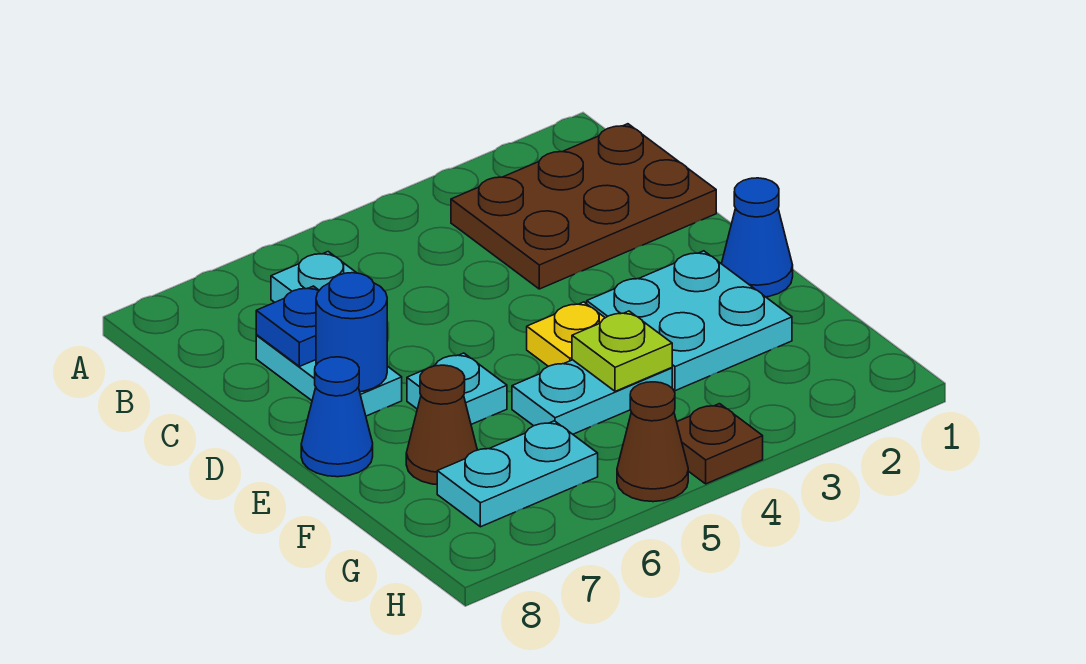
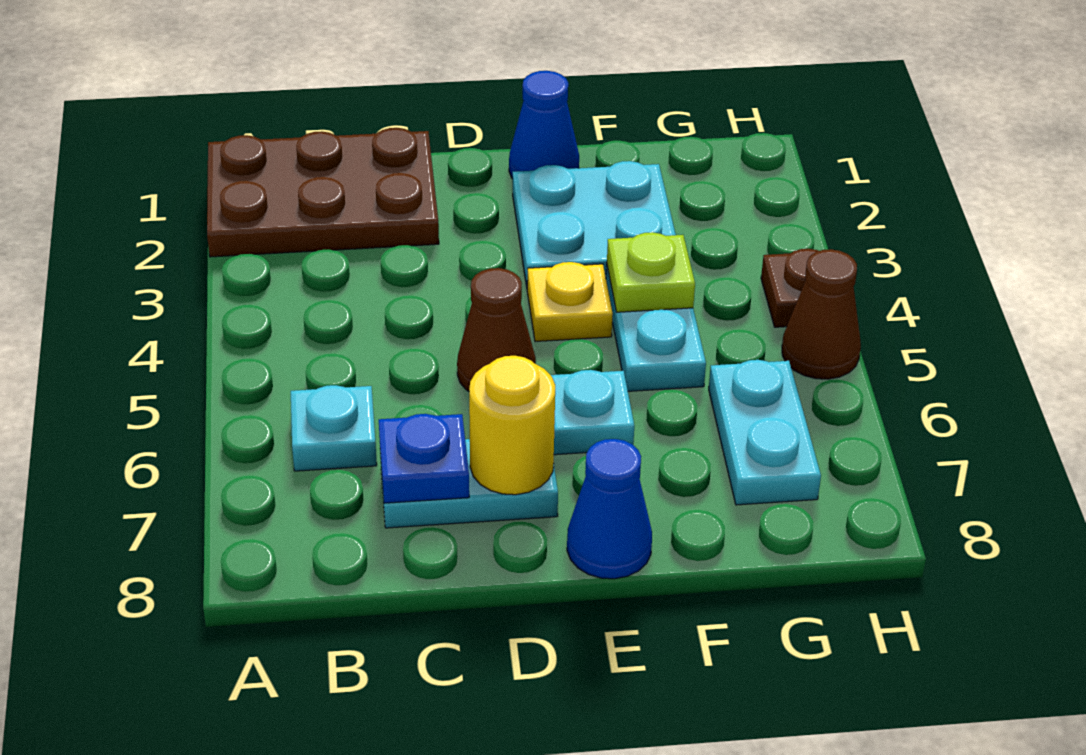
brown plate B1:C3 level 1 -> brown plate A1:C2 level 1
blue round brick D7 level 2 -> yellow round brick D7 level 2
brown cone F7 level 1 -> brown cone D5 level 1

